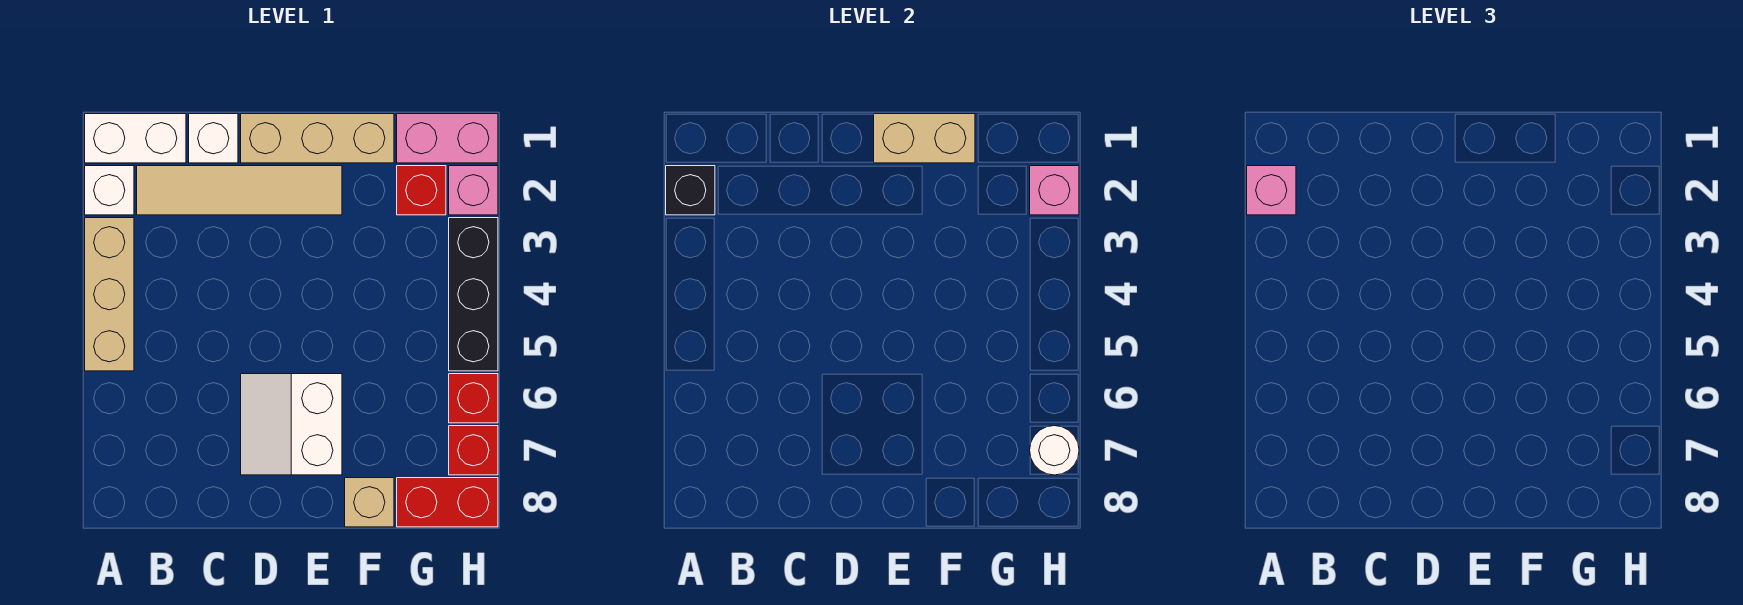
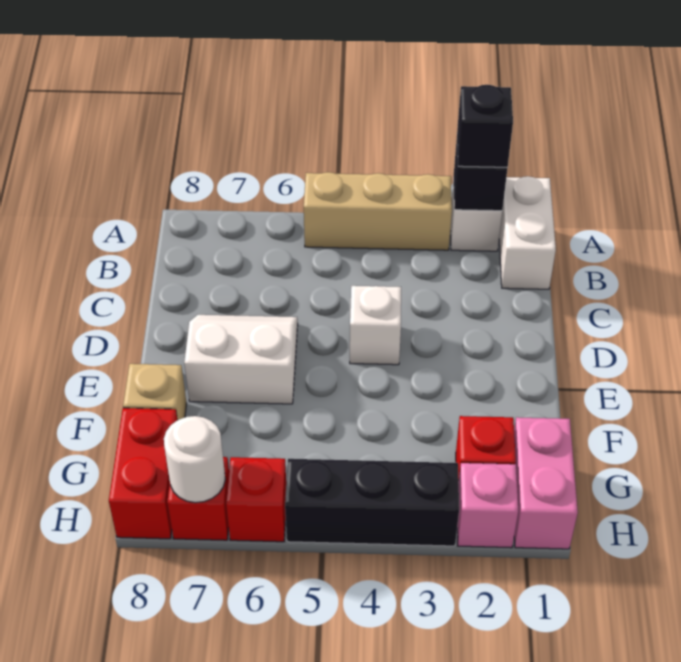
pink brick A2 level 3 -> black brick A2 level 3
tan tile B2:E2 level 1 -> none
white brick C1 level 1 -> white brick D4 level 1
tan brick D1:F1 level 1 -> none
tan brick E1:F1 level 2 -> none
pink brick H2 level 2 -> none

